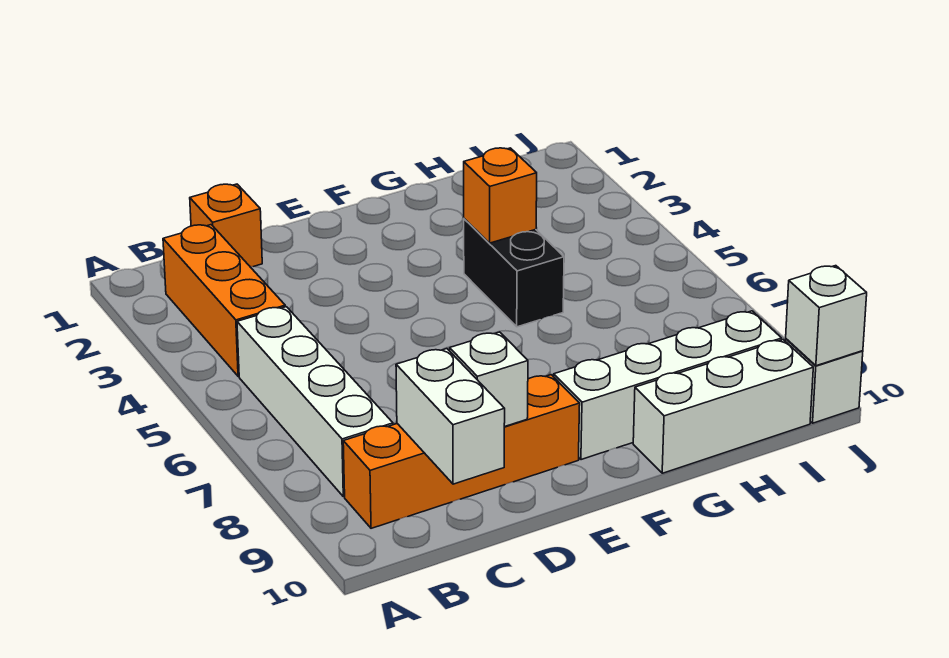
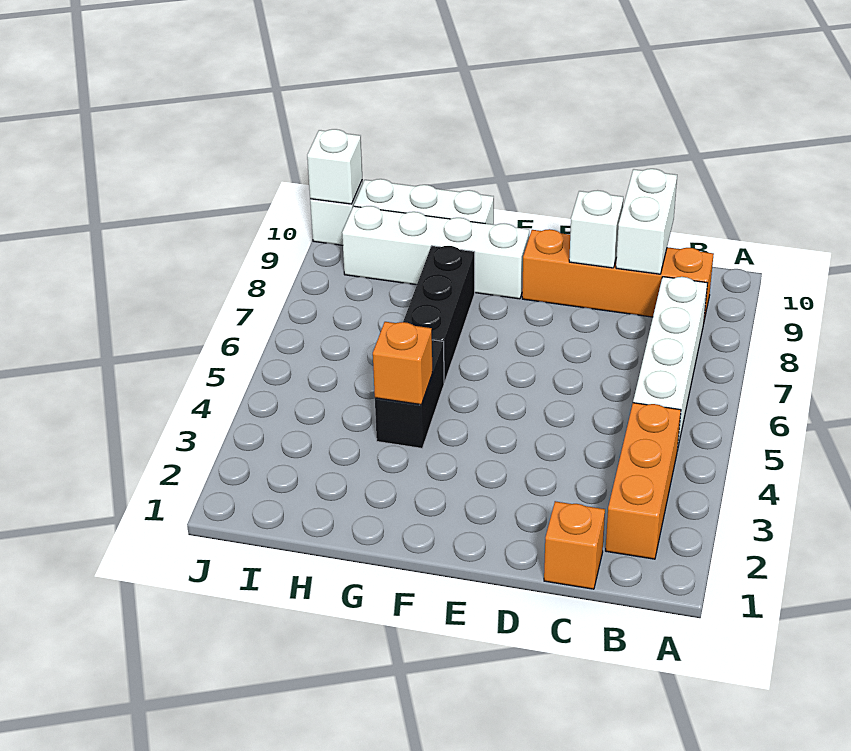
none -> black brick G6:G8 level 1

